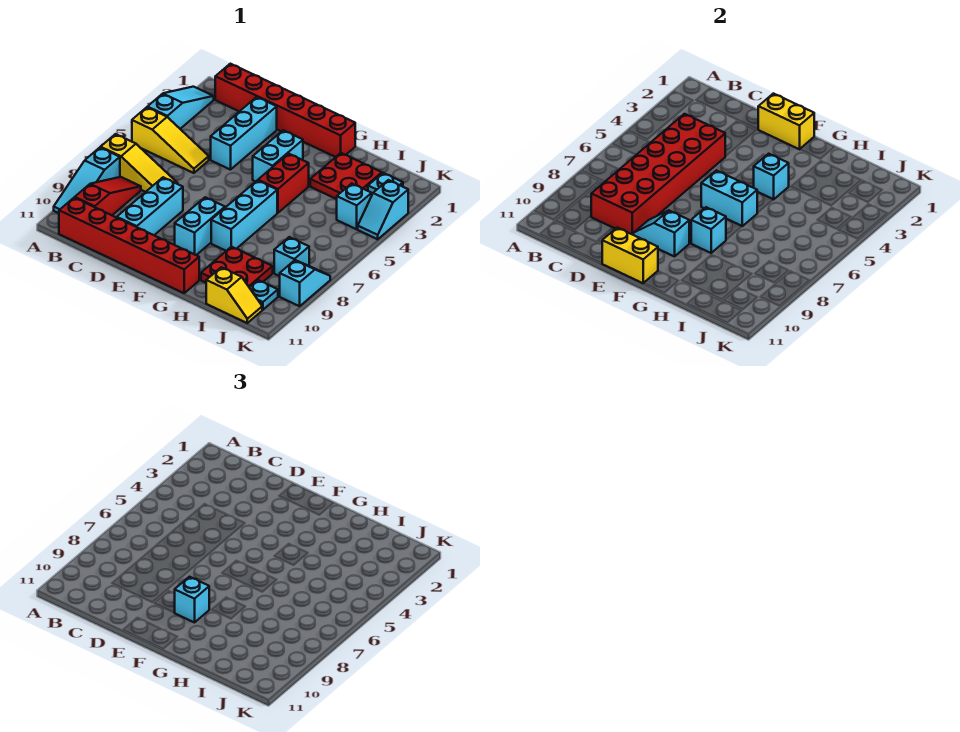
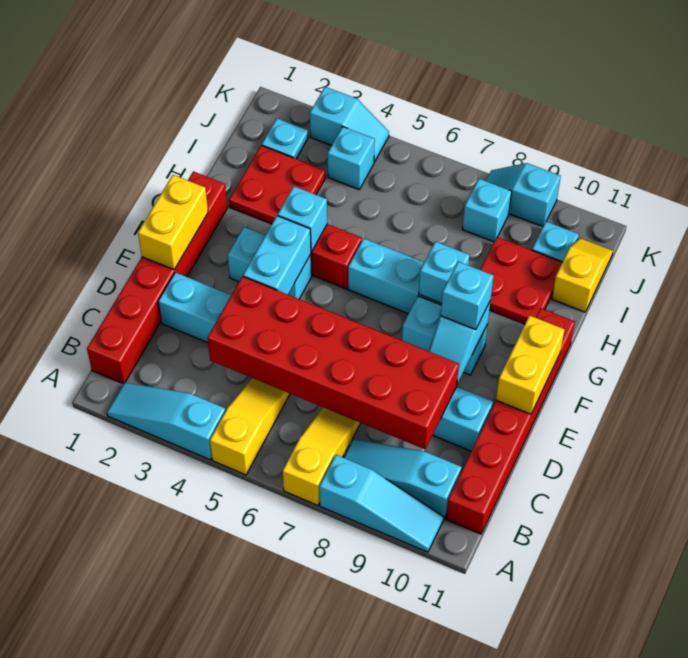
red slope B8:B10 level 1 top 10 -> cyan slope B8:B10 level 1 top 10
cyan brick F6:G6 level 2 -> cyan brick E4:F4 level 2

